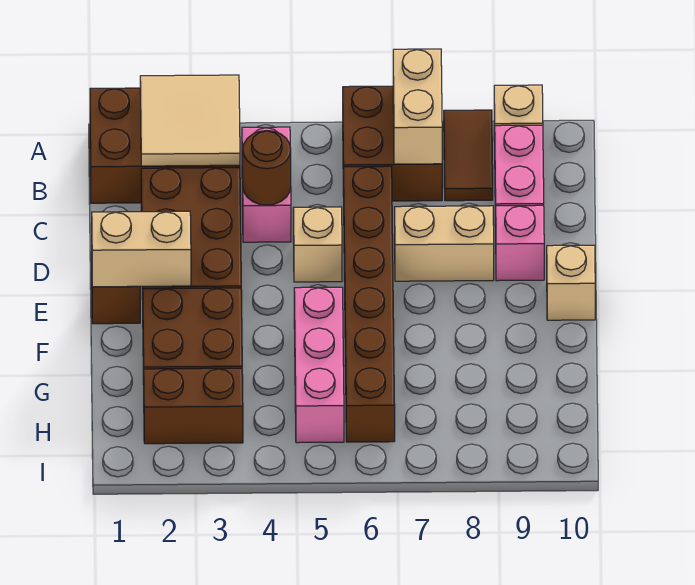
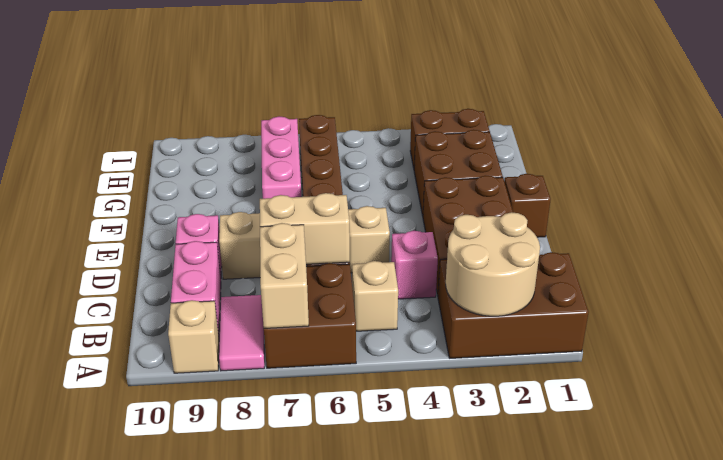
tan tile A2:B3 level 2 -> tan round brick A2:B3 level 2
brown tile A8:B8 level 1 -> pink tile A8:B8 level 1
pink brick B4:C4 level 1 -> pink brick C4 level 1
brown round brick C4 level 2 -> none
tan brick E1:E2 level 2 -> tan brick C6:C7 level 2
tan brick E10 level 1 -> tan brick B5 level 1
pink brick F5:H5 level 1 -> pink brick F7:H7 level 1

